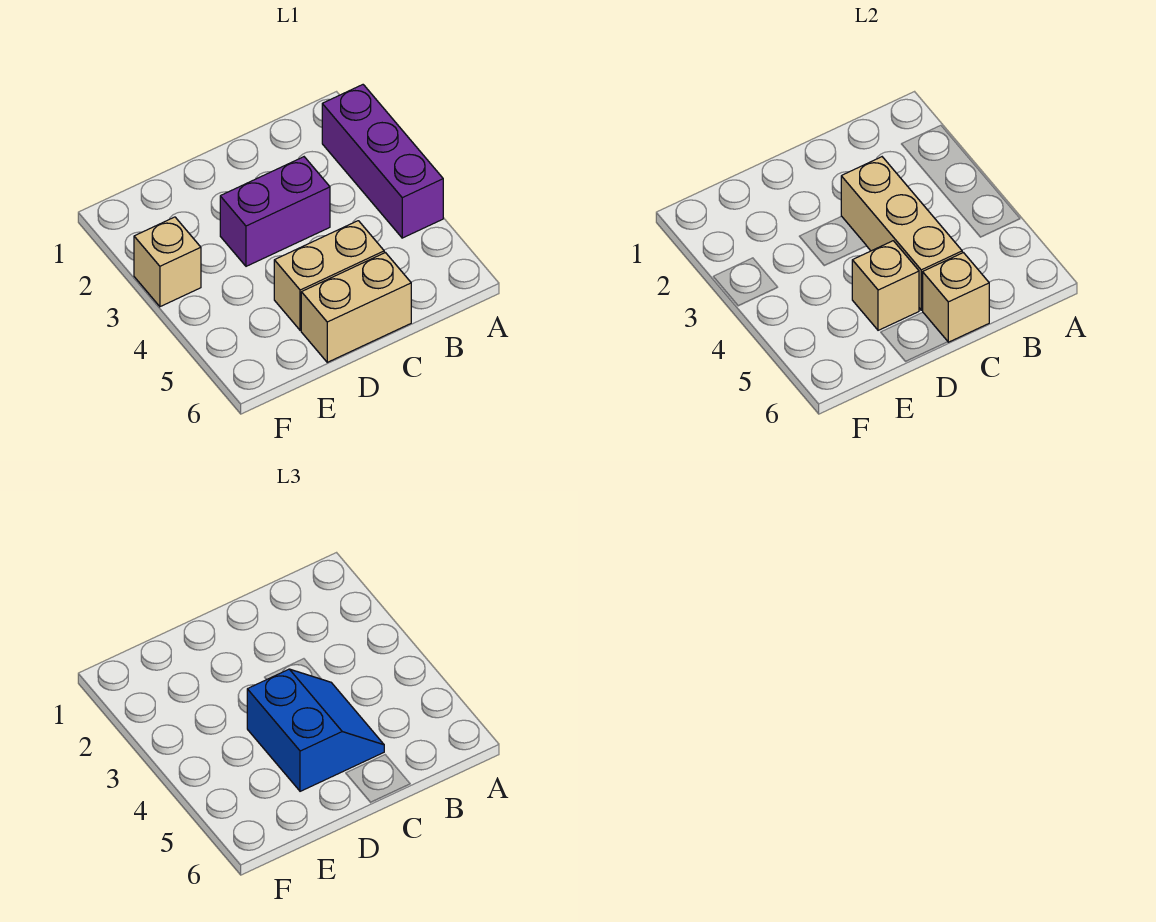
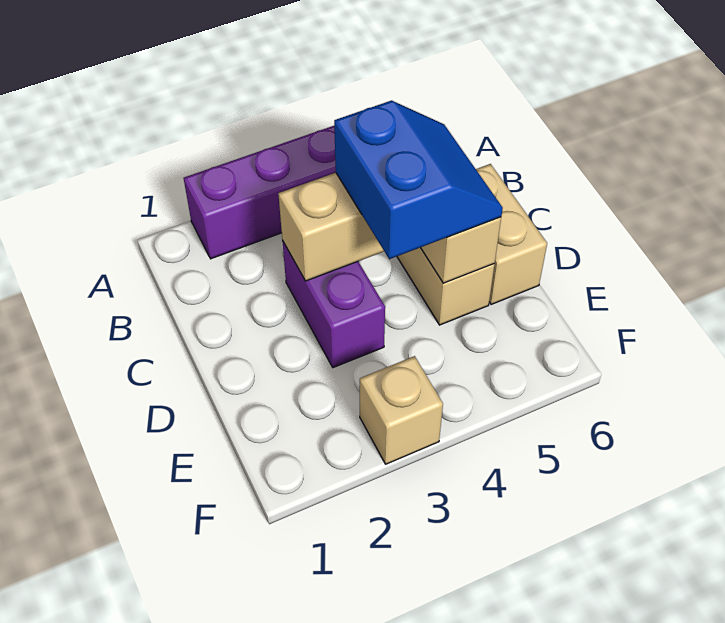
blue slope C4:D5 level 3 top D -> blue slope C4:D5 level 3 top 4
tan brick C6 level 2 -> none

